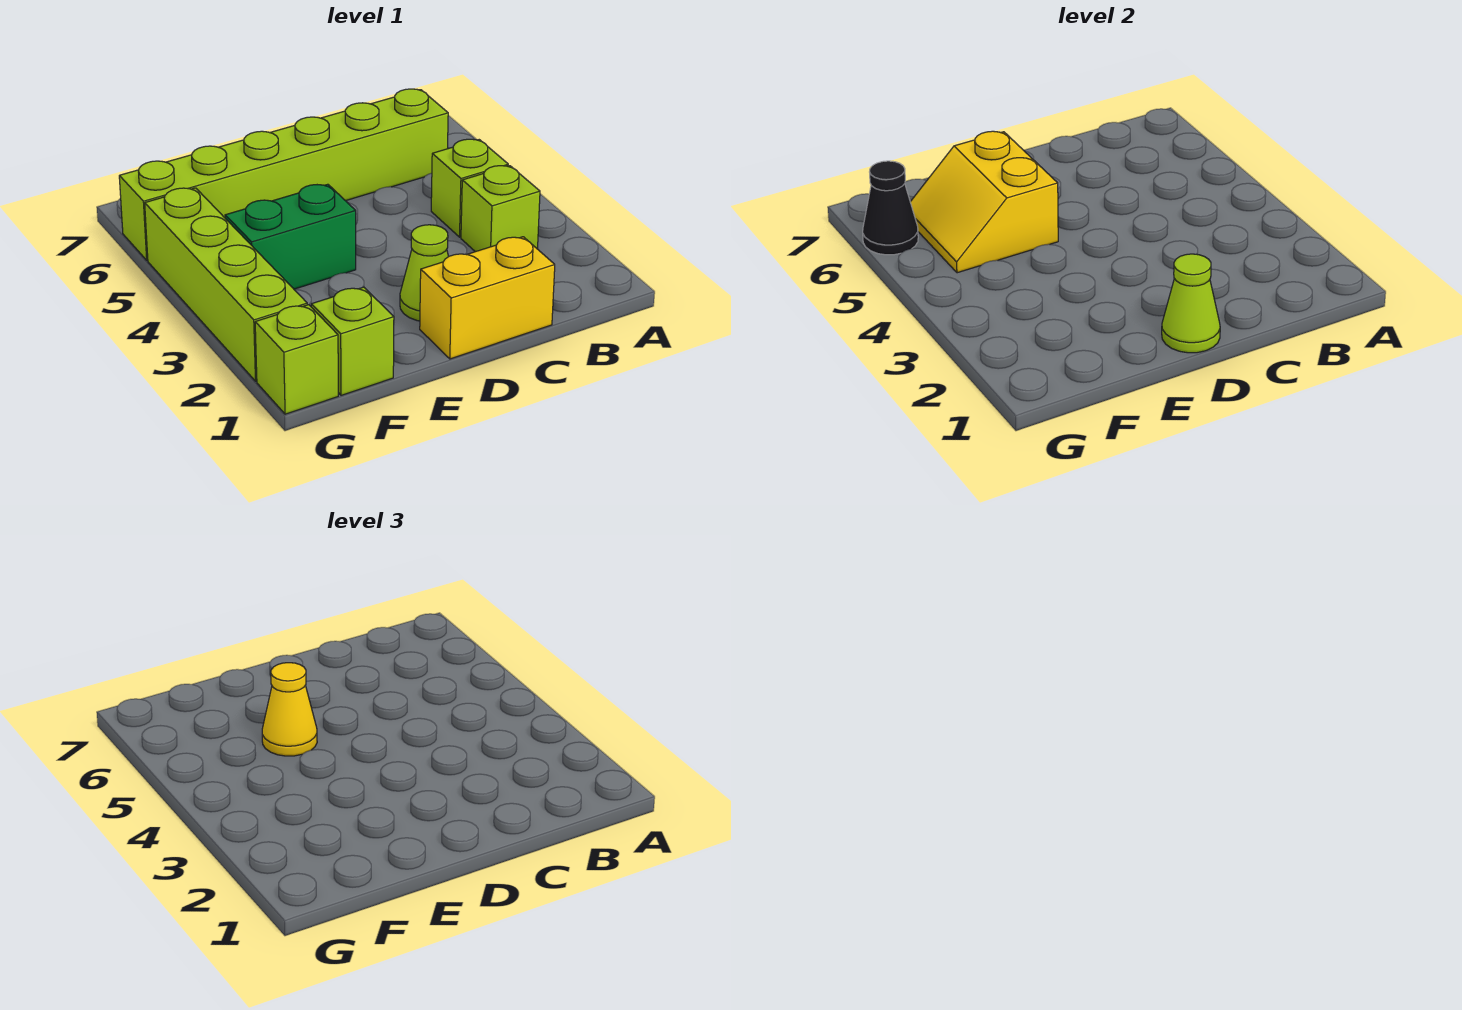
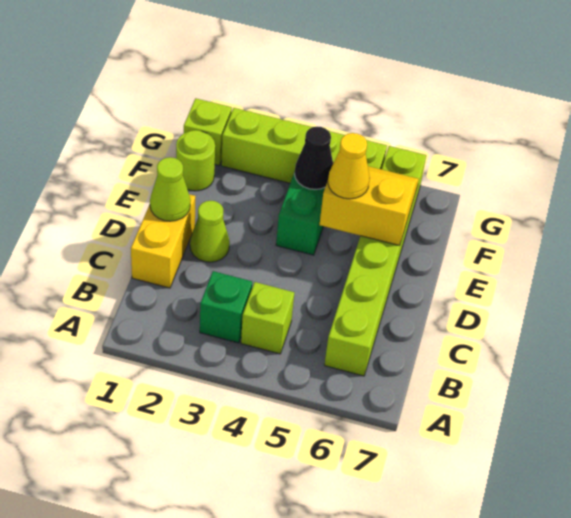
lime brick B3 level 1 -> green brick B3 level 1
lime brick F1 level 1 -> lime round brick F1 level 1
black cone G6 level 2 -> black cone F4 level 2

